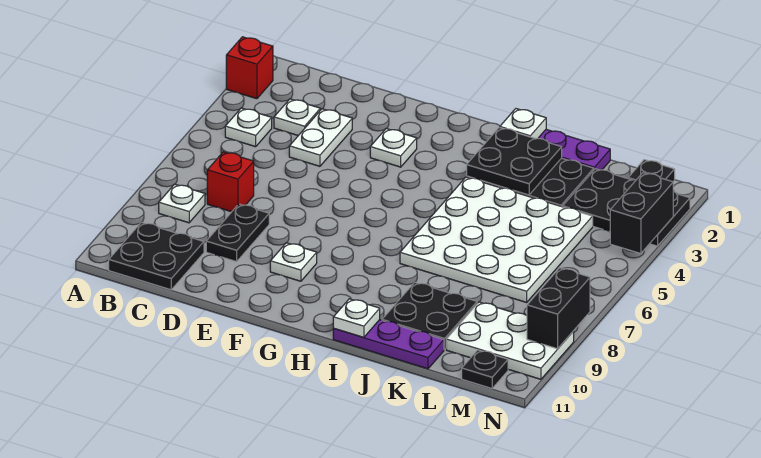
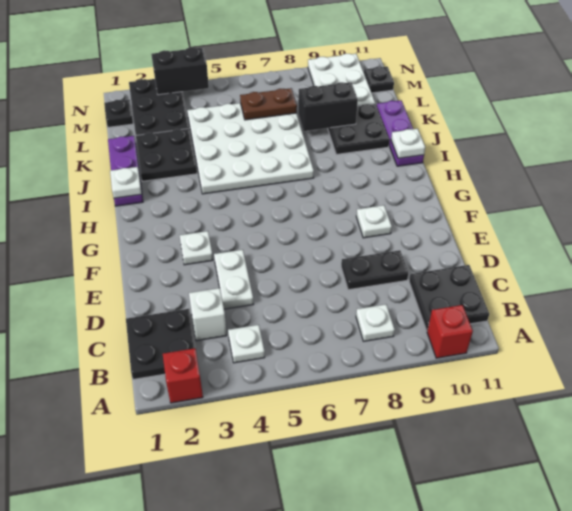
white plate C3 level 1 -> white brick C3 level 1
red brick C7 level 1 -> red brick A10 level 1
white plate D3:D4 level 1 -> white plate D4:E4 level 1
black plate I2:J3 level 2 -> black plate B1:C2 level 1
none -> brown plate L6:L7 level 2
black brick N8:N9 level 2 -> black brick K8:K9 level 2

